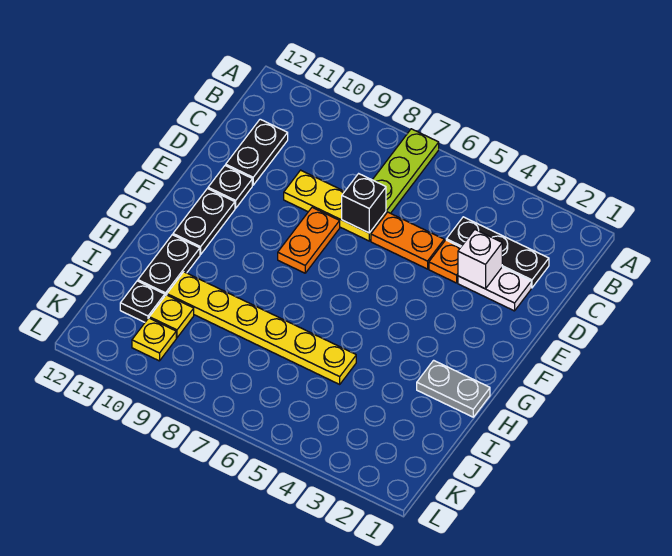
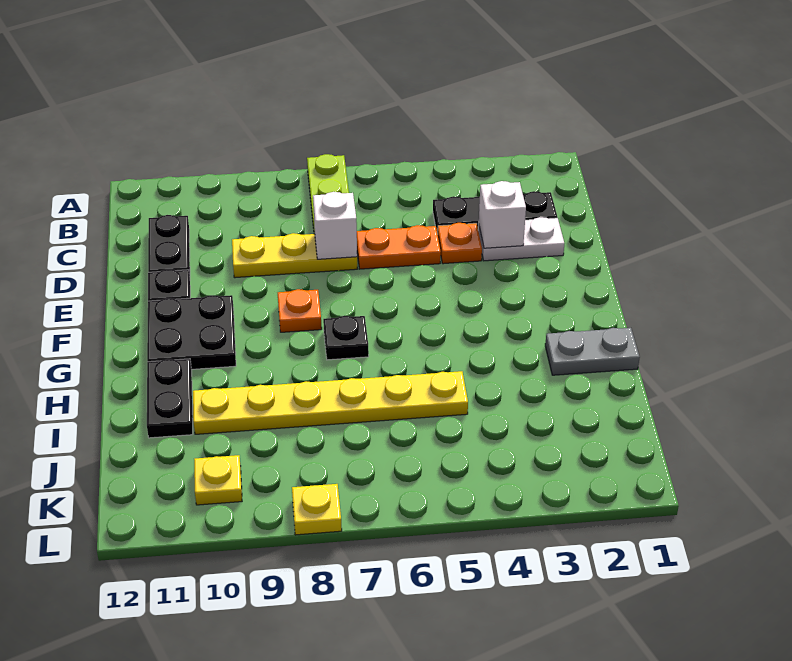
black brick D7 level 2 -> white brick D7 level 2
orange plate E8:F8 level 1 -> orange plate F8 level 1
black plate F11:G11 level 1 -> black plate F10:G11 level 1
yellow plate J10 level 1 -> yellow plate L8 level 1
black plate J11 level 1 -> black plate G7 level 1

